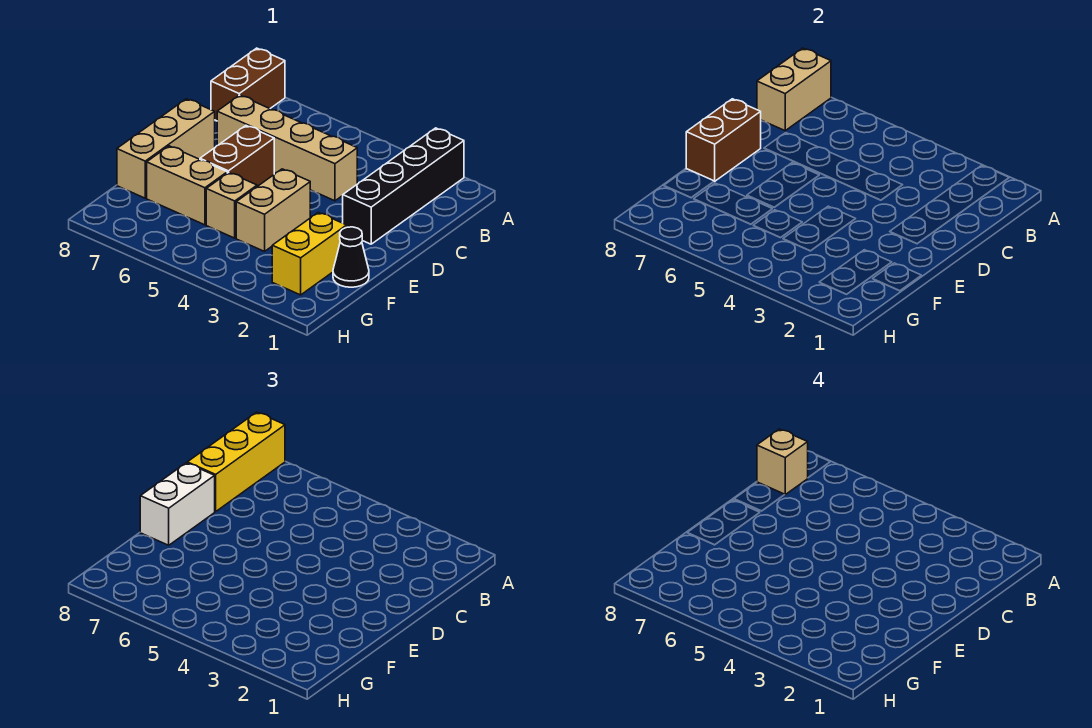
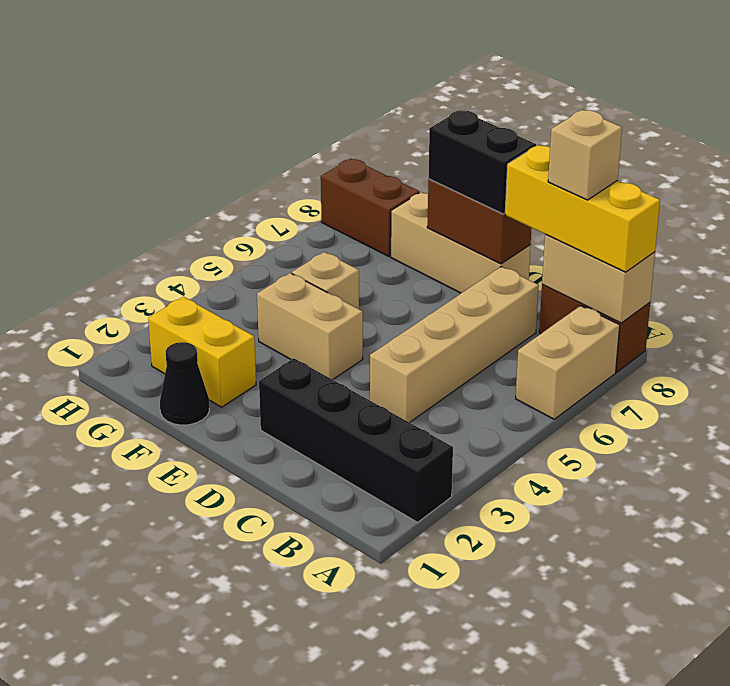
brown brick D6:E6 level 1 -> brown brick G8:H8 level 1
white brick D8:E8 level 3 -> black brick D8:E8 level 3
tan brick F6:F7 level 1 -> tan brick A6:A7 level 1

